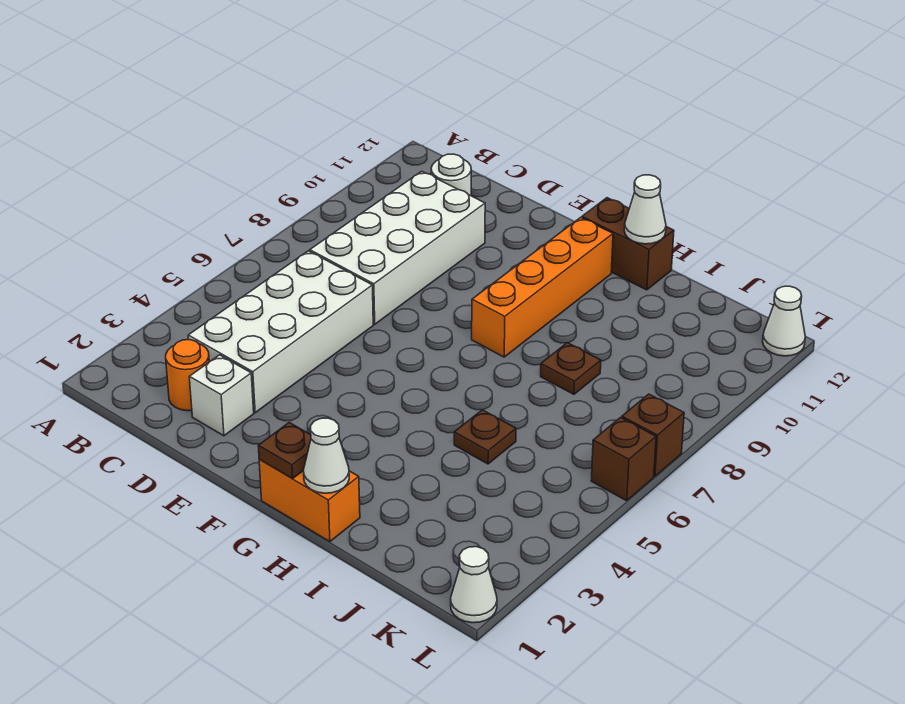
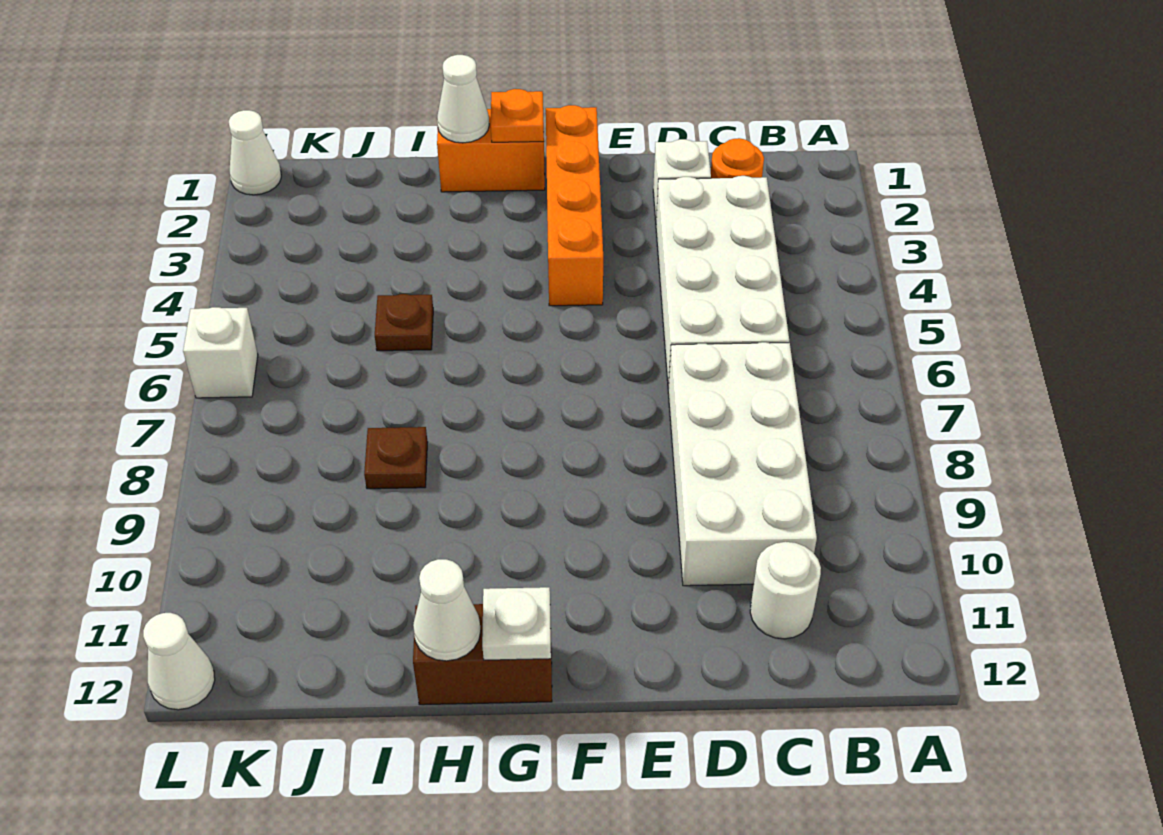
brown plate G1 level 2 -> orange plate G1 level 2
orange brick G8:G11 level 1 -> orange brick F1:F4 level 1
none -> white plate G12 level 2
brown brick L6 level 1 -> white brick L6 level 1
brown brick L7 level 1 -> none

